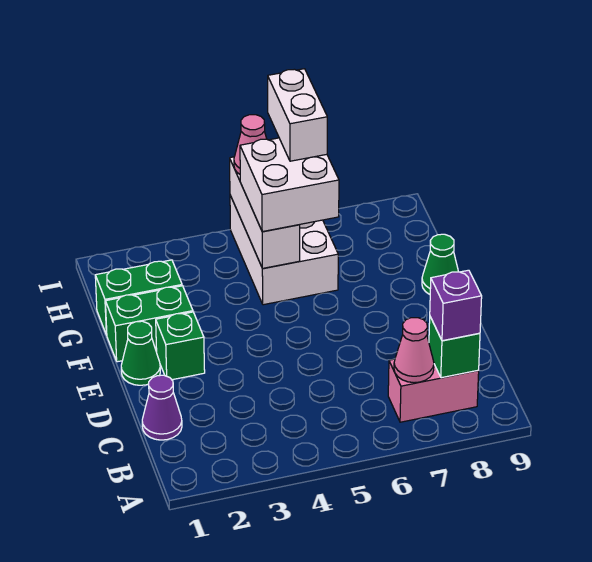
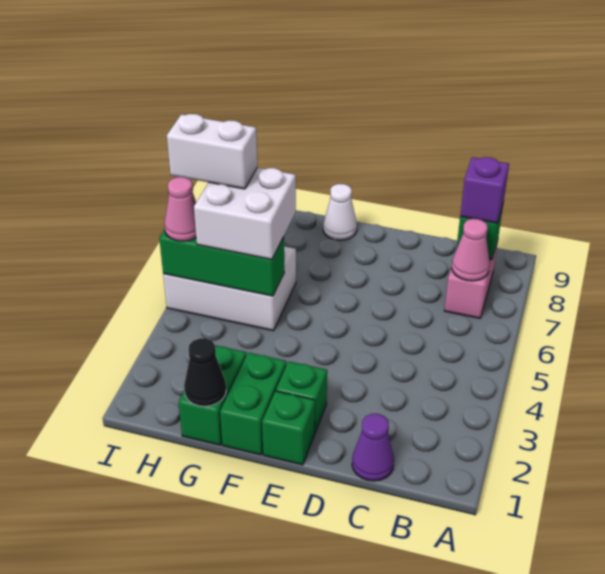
green cone E1 level 1 -> green brick E1 level 1
green cone F9 level 1 -> white cone F9 level 1
none -> black cone G1 level 2
white brick G5:I5 level 2 -> green brick G5:I5 level 2

